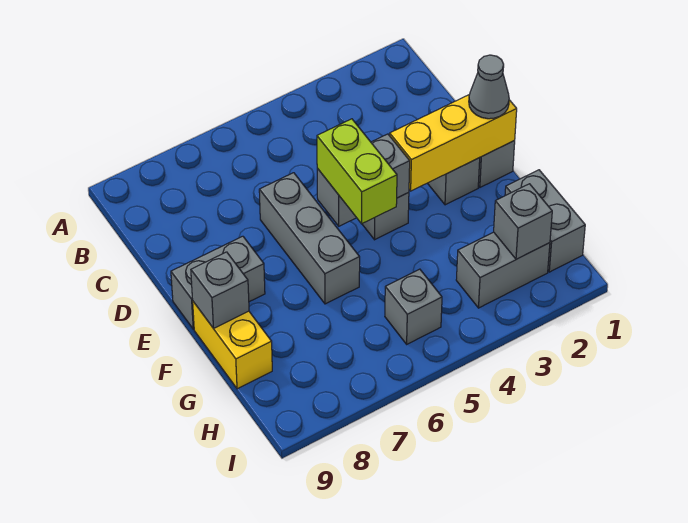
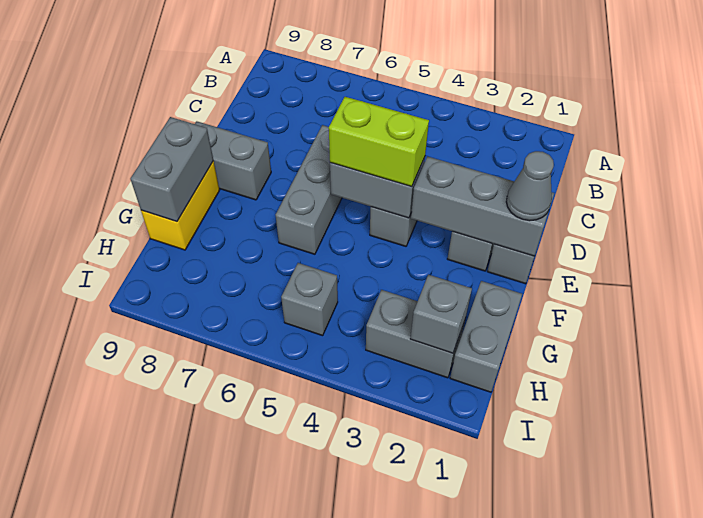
yellow brick E1:E3 level 2 -> grey brick E1:E3 level 2
lime brick E5:F5 level 3 -> lime brick E4:E5 level 3
grey brick F9 level 2 -> grey brick F9:G9 level 2

